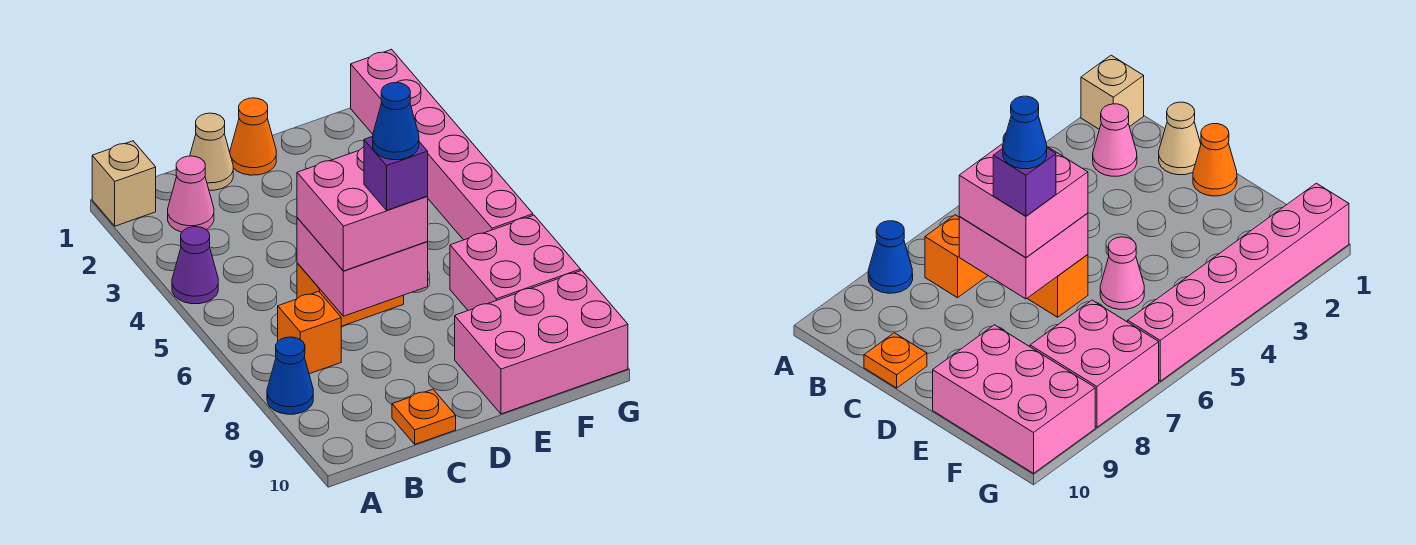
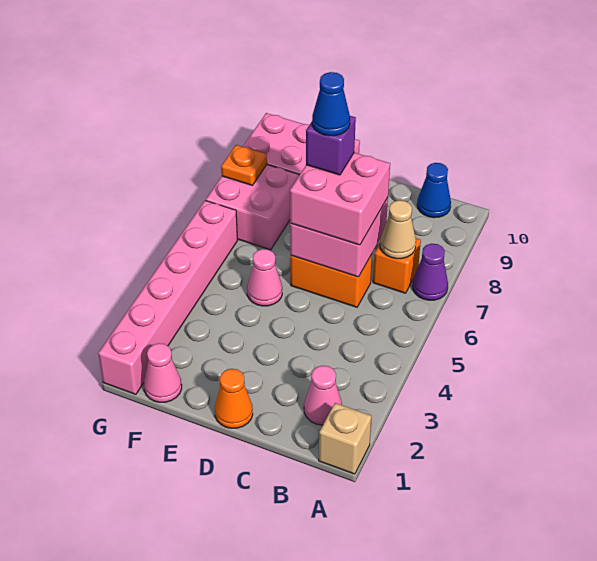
purple cone A4 level 1 -> purple cone A7 level 1
blue cone A8 level 1 -> blue cone B10 level 1
tan cone C1 level 1 -> tan cone B7 level 2
orange plate C10 level 1 -> orange plate G8 level 2
none -> pink cone F1 level 1

